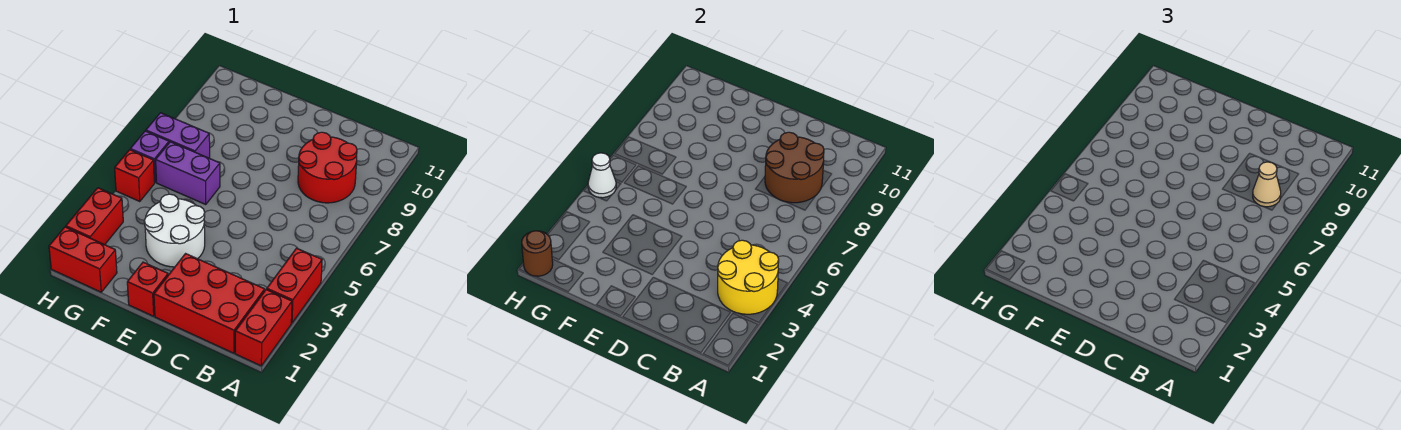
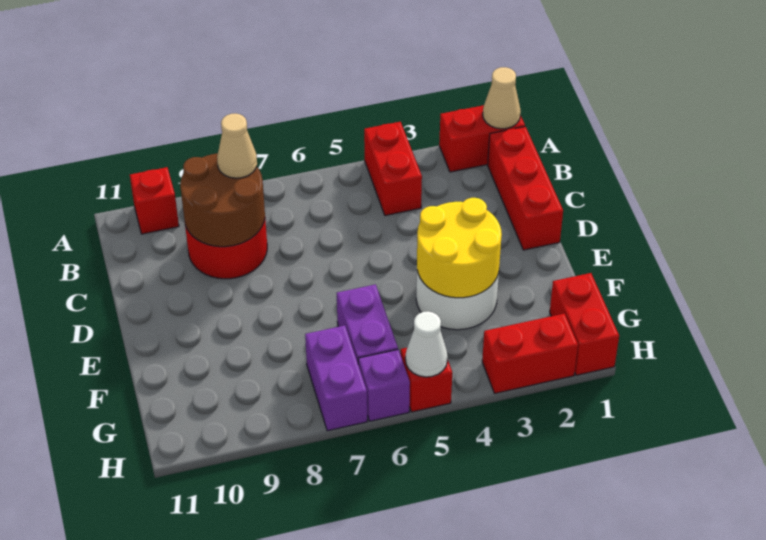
none -> tan cone A1 level 2
red brick A3:A4 level 1 -> red brick A4:B4 level 1
yellow round brick A3:B4 level 2 -> yellow round brick E3:F4 level 2
red brick B1:D2 level 1 -> red brick B1:D1 level 1
red brick E1 level 1 -> red brick A10 level 1
brown round brick H1 level 2 -> none

